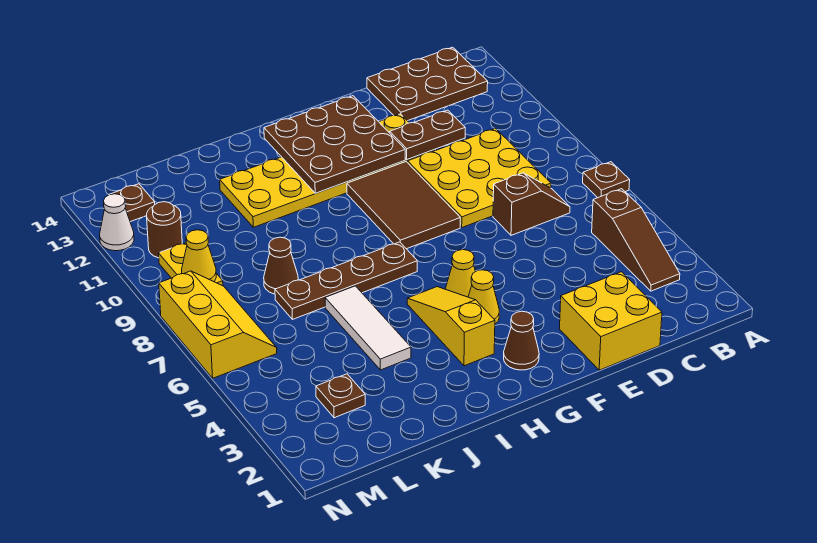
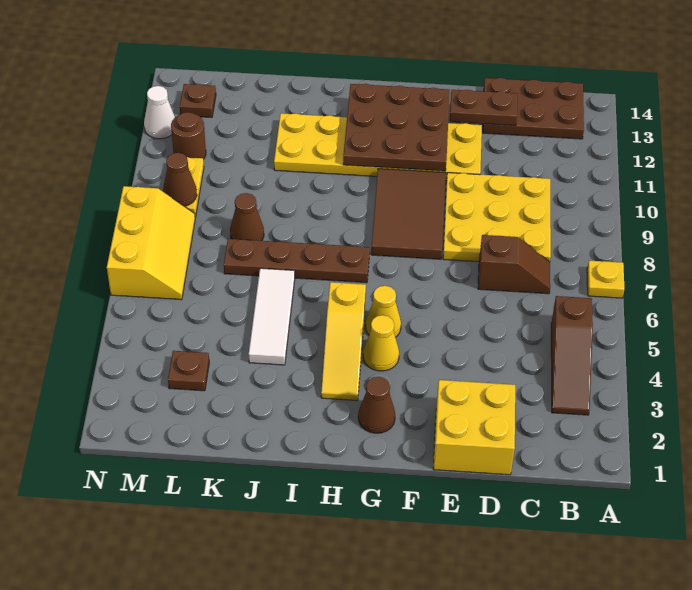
brown plate A7 level 1 -> yellow plate A7 level 1
brown plate D11:E11 level 2 -> brown plate D13:E13 level 2
yellow slope H3:H5 level 1 top 3 -> yellow slope H3:H5 level 1 top 5
yellow cone M9 level 2 -> brown cone M9 level 2

